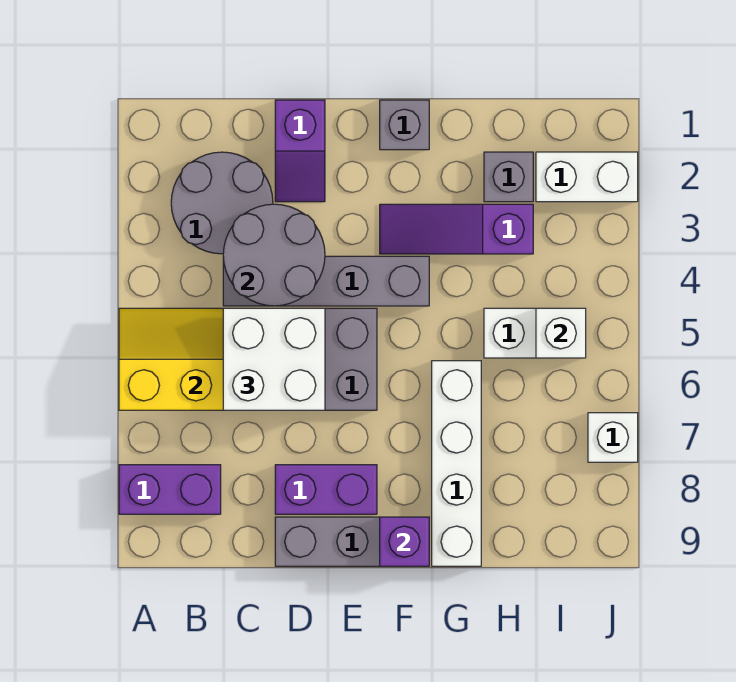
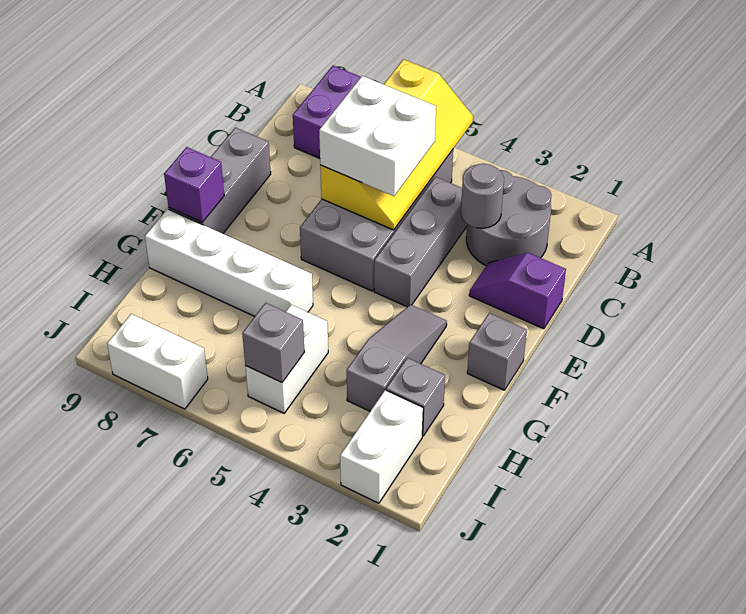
grey round brick C3:D4 level 2 -> grey round brick C3 level 2
grey brick C4:F4 level 1 -> grey brick C4:E4 level 1
purple brick D8:E8 level 1 -> none
purple slope F3:H3 level 1 top H -> grey slope F3:H3 level 1 top H
white brick I5 level 2 -> grey brick I5 level 2
white brick J7 level 1 -> white brick J7:J8 level 1

